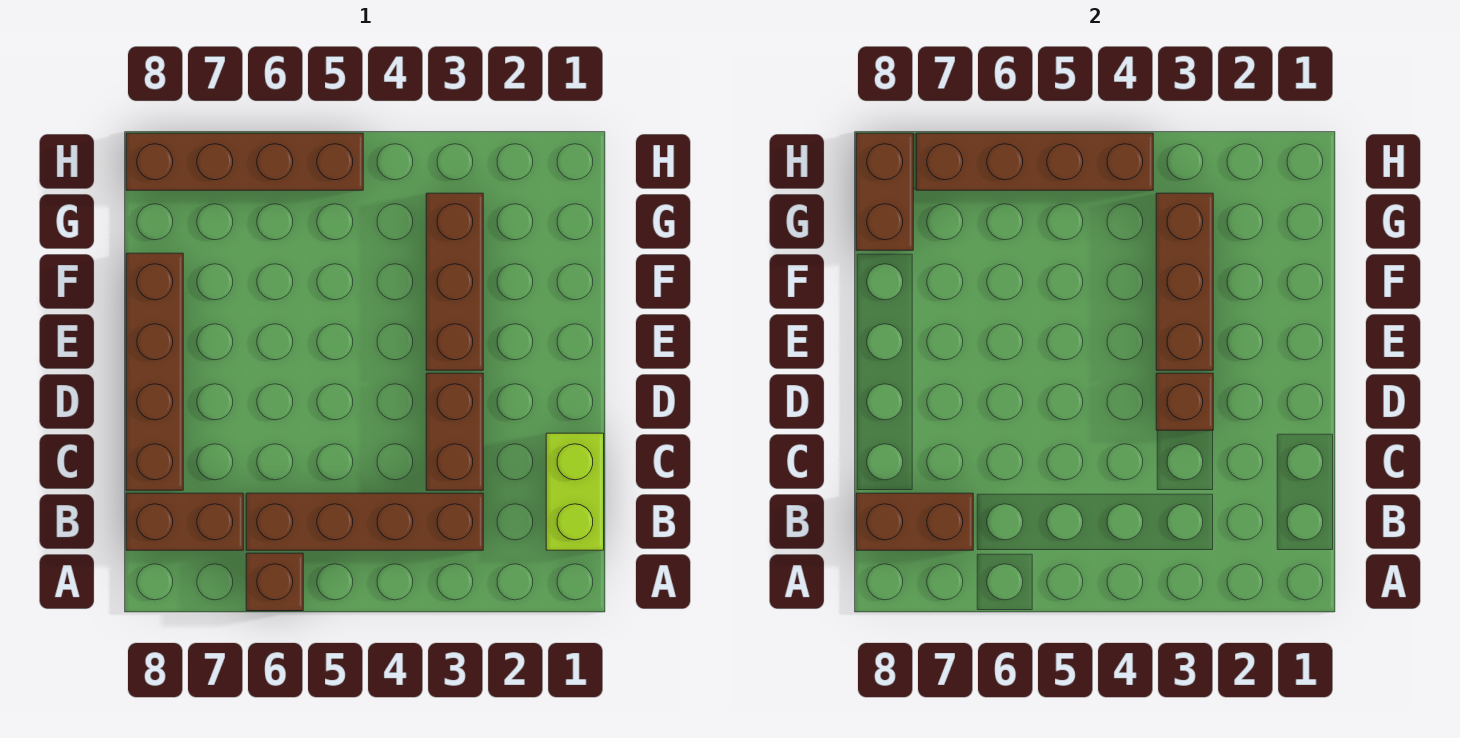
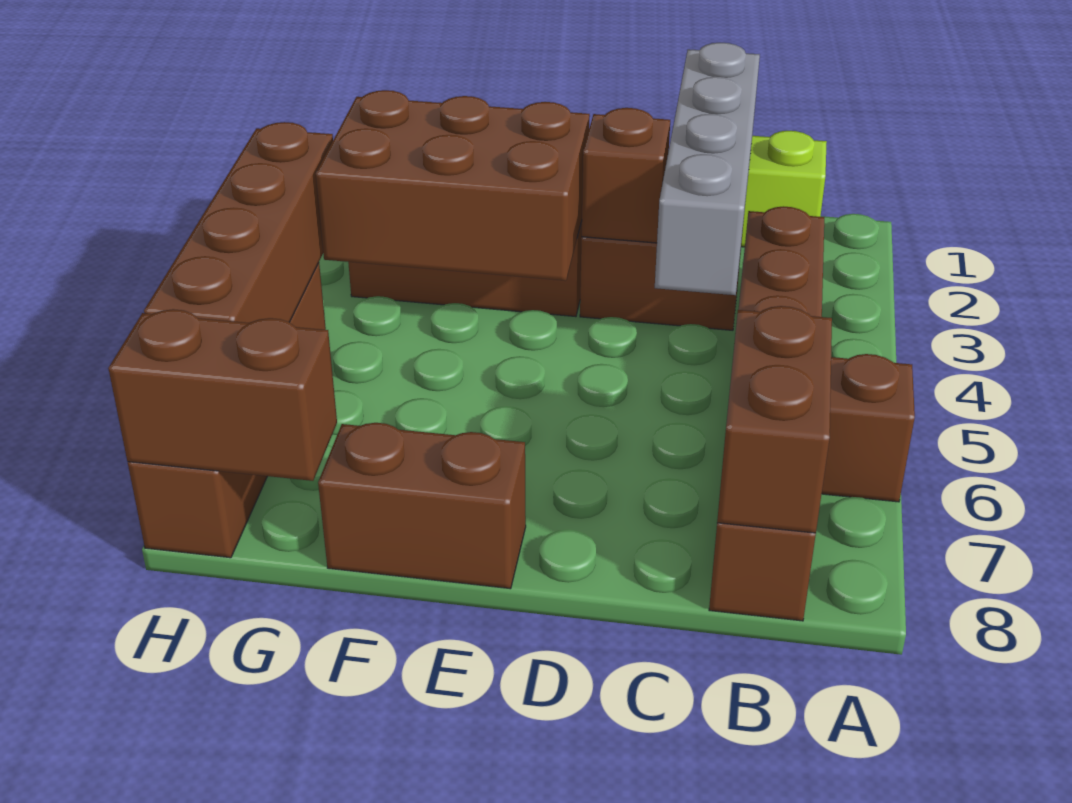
none -> grey brick C1:C4 level 2
brown brick C8:F8 level 1 -> brown brick E8:F8 level 1
brown brick E3:G3 level 2 -> brown brick E3:G4 level 2

